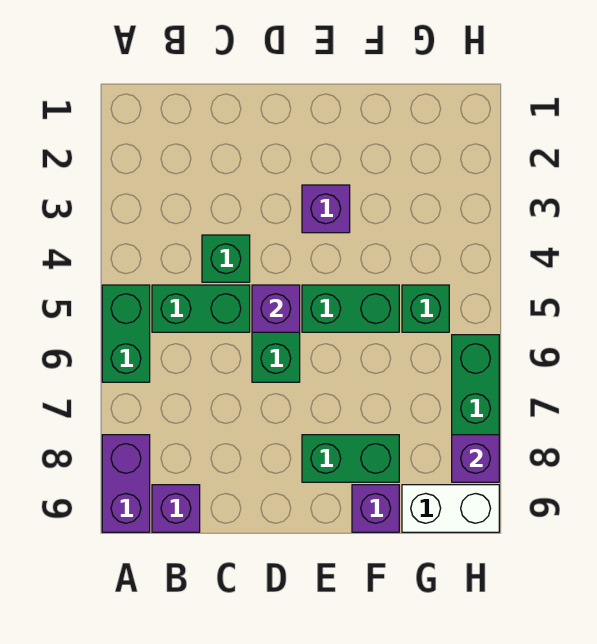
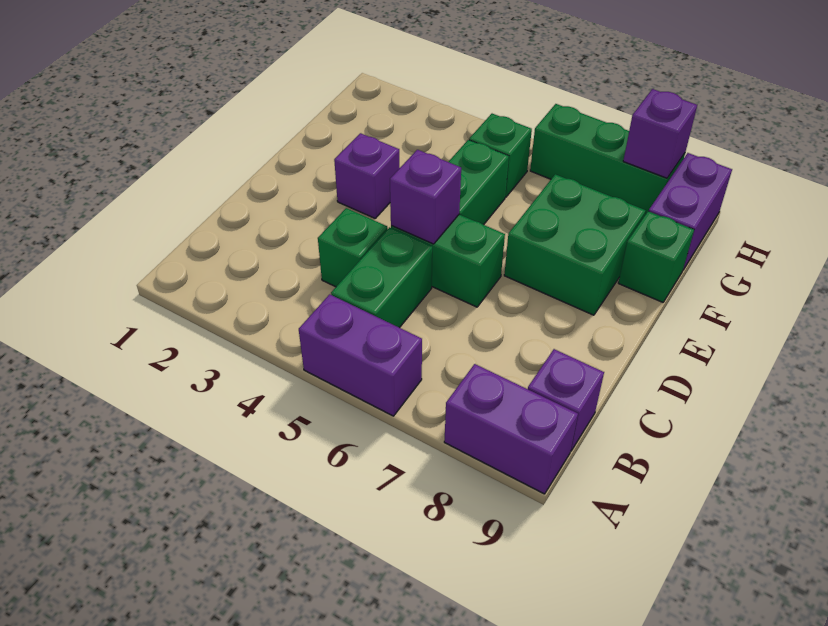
green brick A5:A6 level 1 -> purple brick A5:A6 level 1
green brick E8:F8 level 1 -> green brick E7:F8 level 1
purple brick F9 level 1 -> green brick F9 level 1
white brick G9:H9 level 1 -> purple brick G9:H9 level 1

